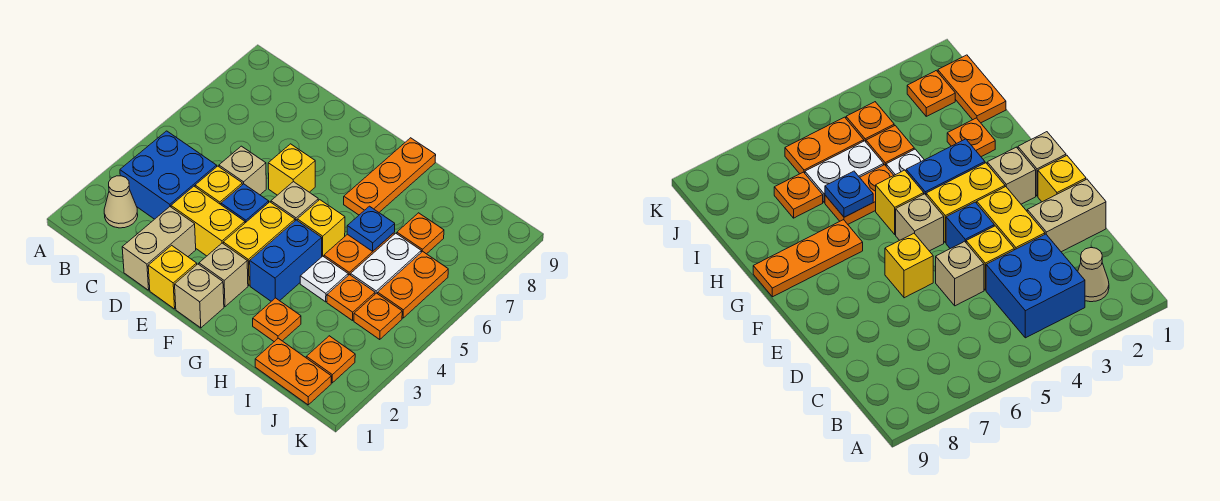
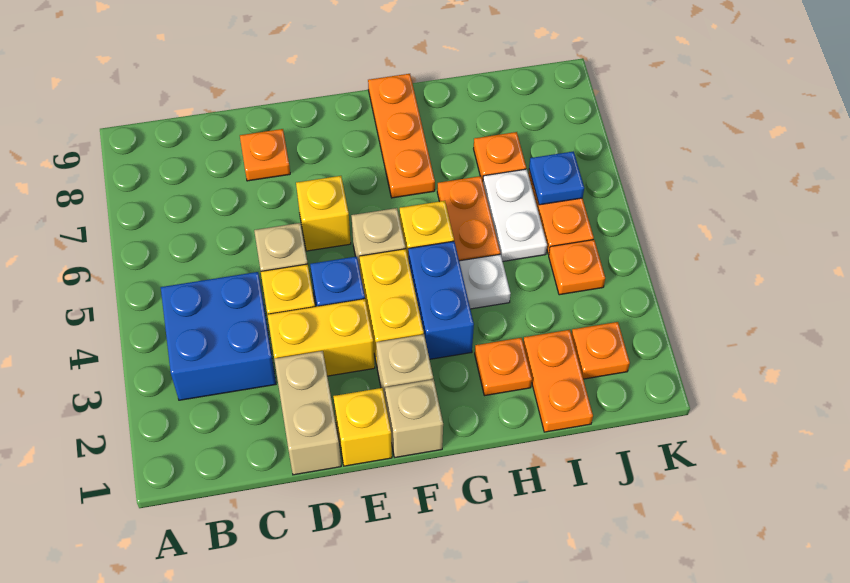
tan cone B2 level 1 -> none
blue plate H6 level 2 -> blue plate J6 level 2
orange plate I1:J1 level 1 -> orange plate I1:I2 level 1
orange plate I4 level 1 -> orange plate D8 level 1

